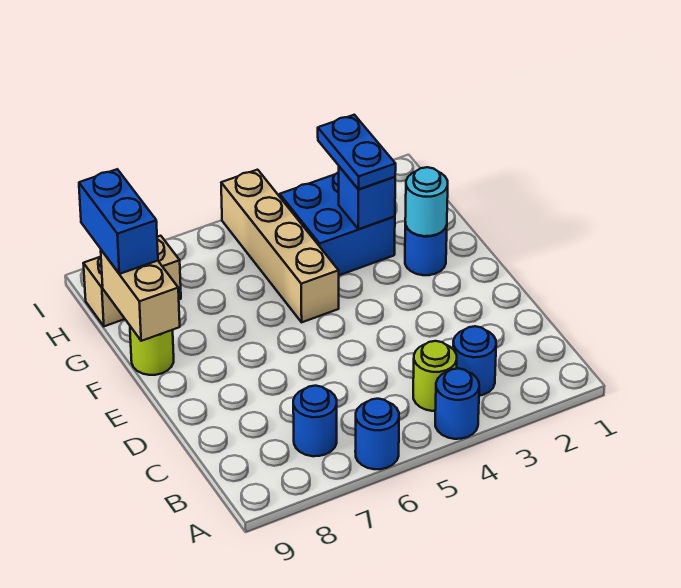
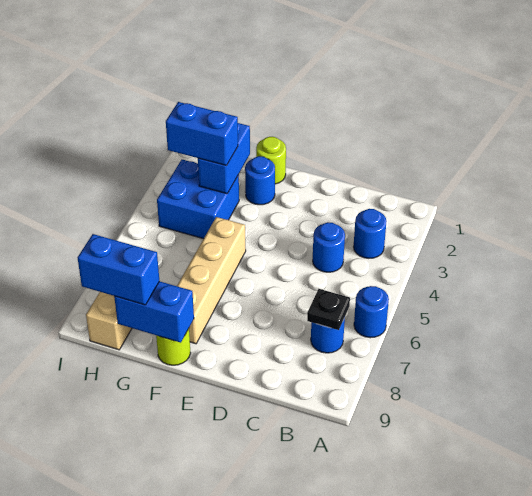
blue round brick A4 level 1 -> blue round brick C4 level 1
lime round brick B4 level 1 -> lime round brick F1 level 1
none -> black plate B7 level 2
cyan round brick F2 level 2 -> none
tan brick F5:I5 level 1 -> tan brick F5:F8 level 1
tan brick F9:G9 level 2 -> blue brick F9:G9 level 2
blue brick G3 level 2 -> blue brick G2:G3 level 2
blue plate G3:H3 level 3 -> blue brick G3:H3 level 3

